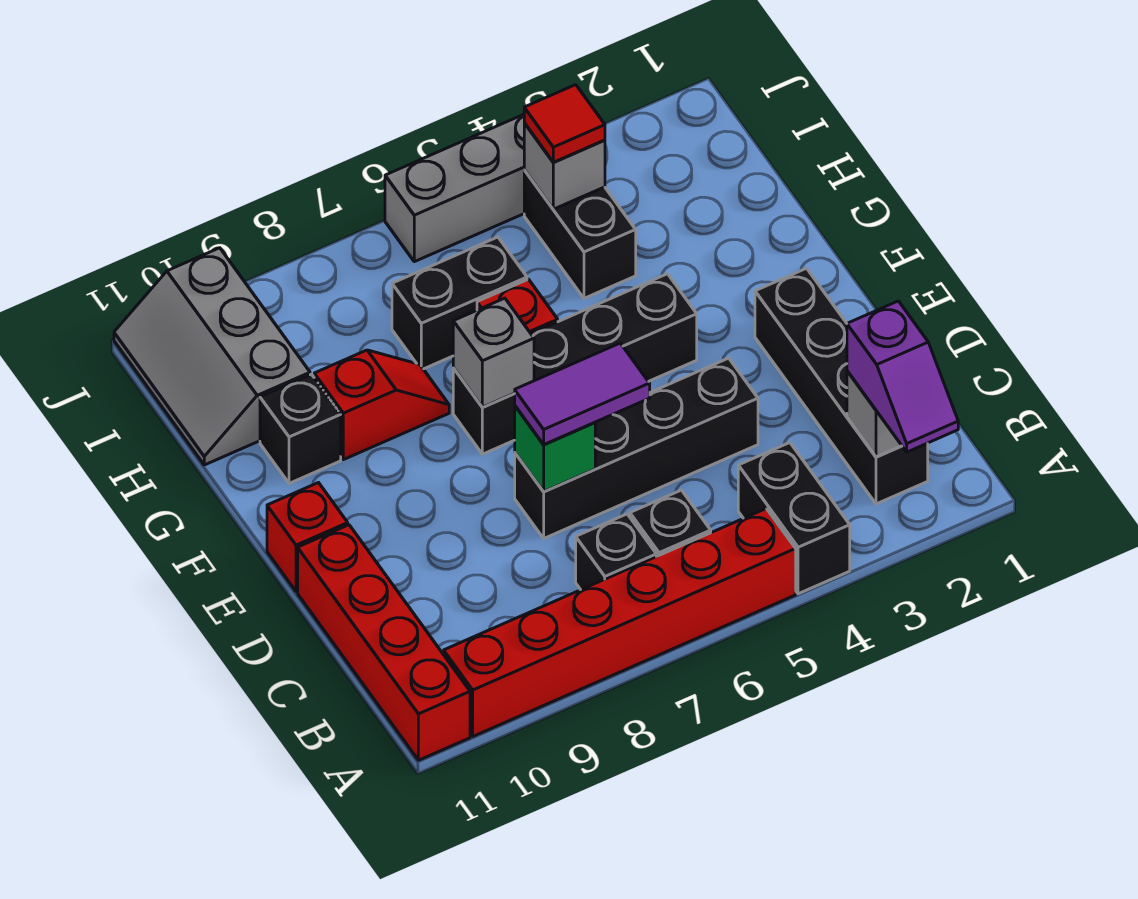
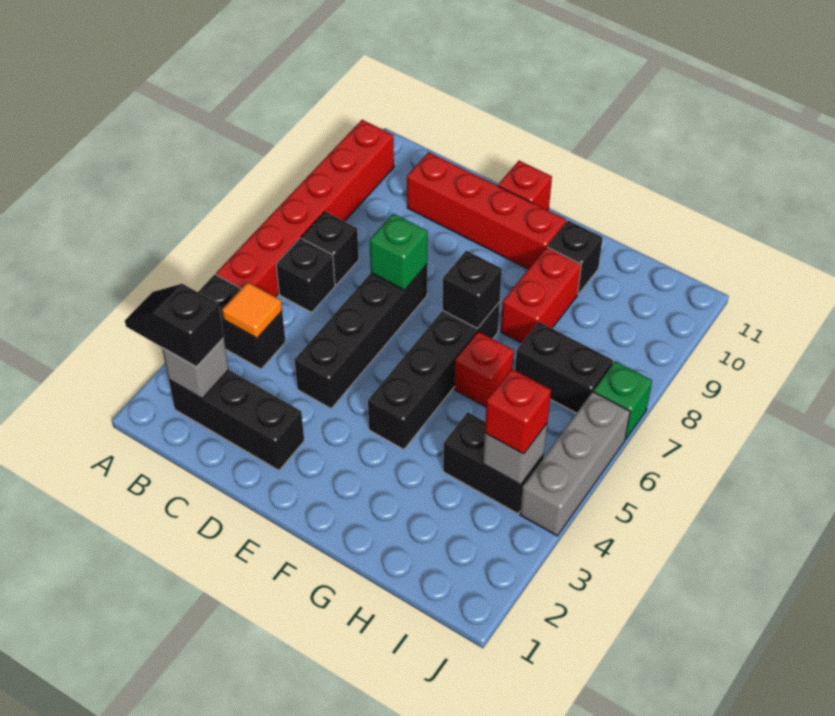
purple slope A2:B2 level 3 top B -> black slope A2:B2 level 3 top B
red brick A11:D11 level 1 -> red brick C10:F10 level 1
black brick B2:E2 level 1 -> black brick B2:D2 level 1
none -> orange tile B4 level 2
purple tile D6:D7 level 3 -> none
grey brick F7 level 2 -> black brick F7 level 2
red slope G8:G9 level 1 top 9 -> red brick G8:G9 level 1
black brick H6:H7 level 1 -> black brick H7:I7 level 1
grey slope H10:J11 level 1 top 10 -> none
red tile I4 level 3 -> red brick I4 level 3
none -> green brick J7 level 1

